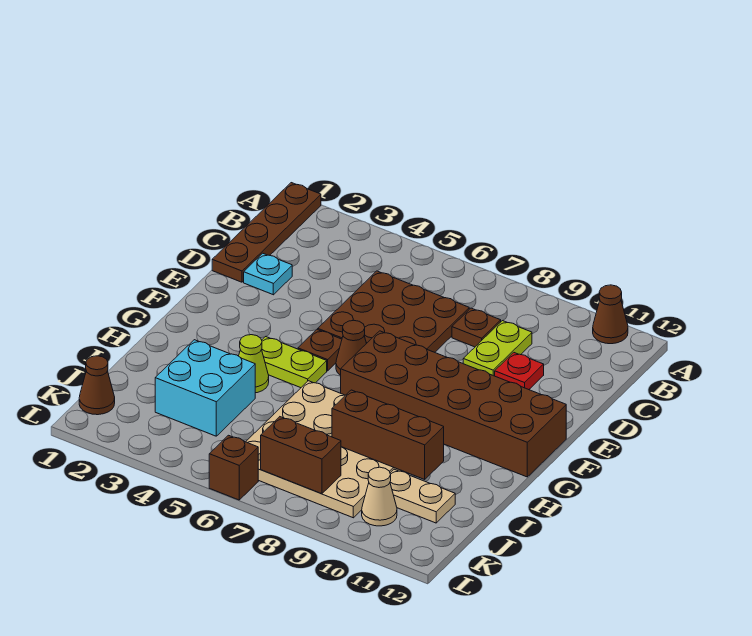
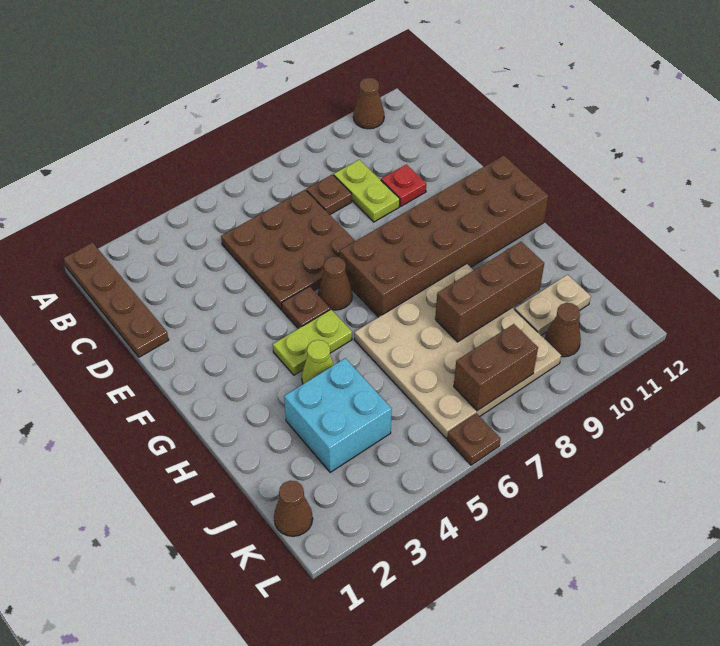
cyan plate D2 level 1 -> none
tan cone K10 level 1 -> brown cone K10 level 1
brown brick L6 level 1 -> brown plate L6 level 1

